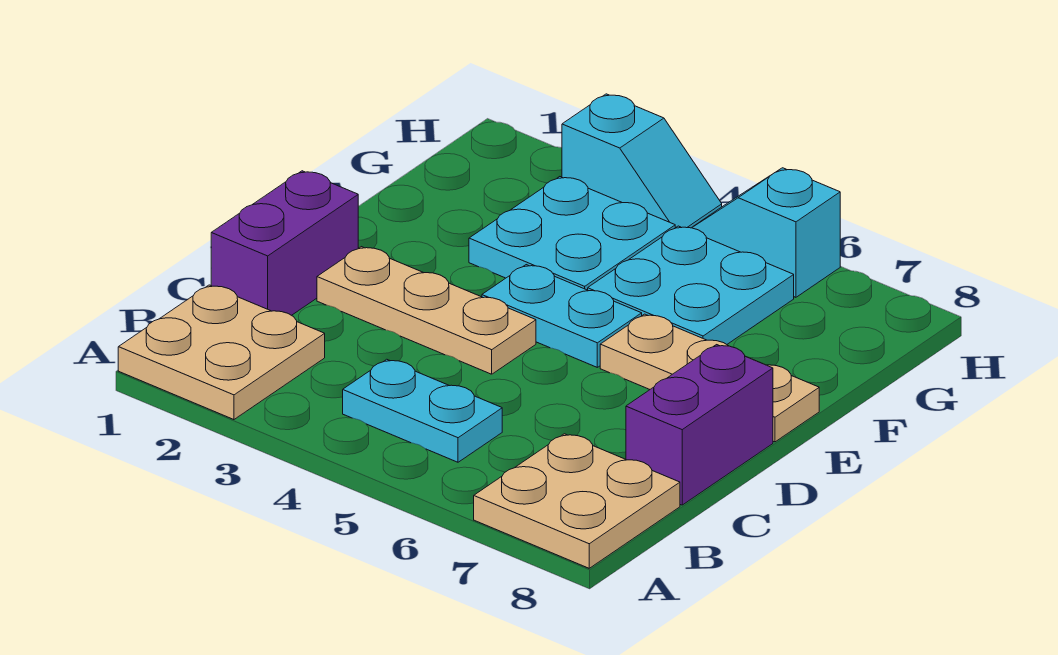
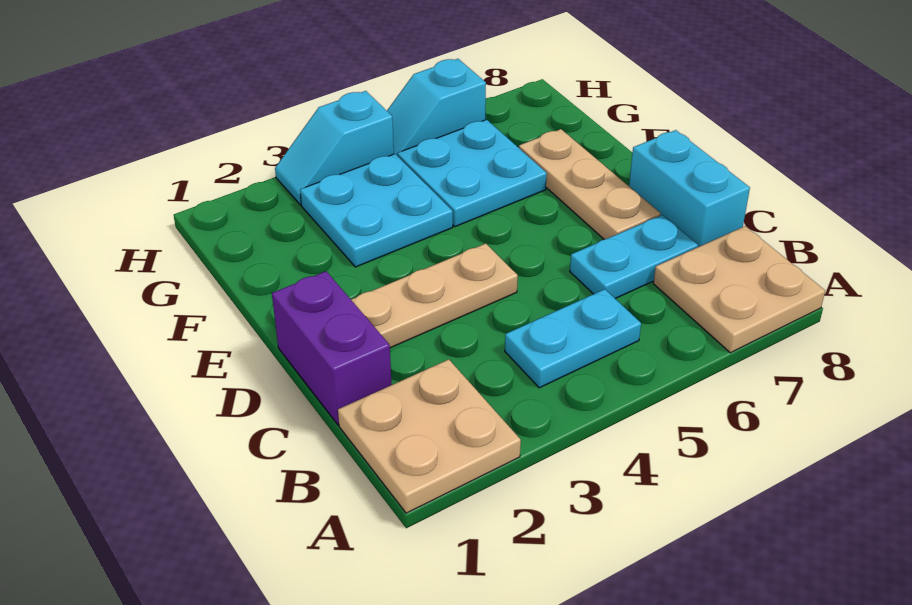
purple brick C8:D8 level 1 -> cyan brick C8:D8 level 1
cyan plate E4:E5 level 1 -> cyan plate C6:C7 level 1
tan plate E6:E8 level 1 -> tan plate D7:F7 level 1
cyan slope H3:H4 level 1 top 3 -> cyan slope H3:H4 level 1 top 4

